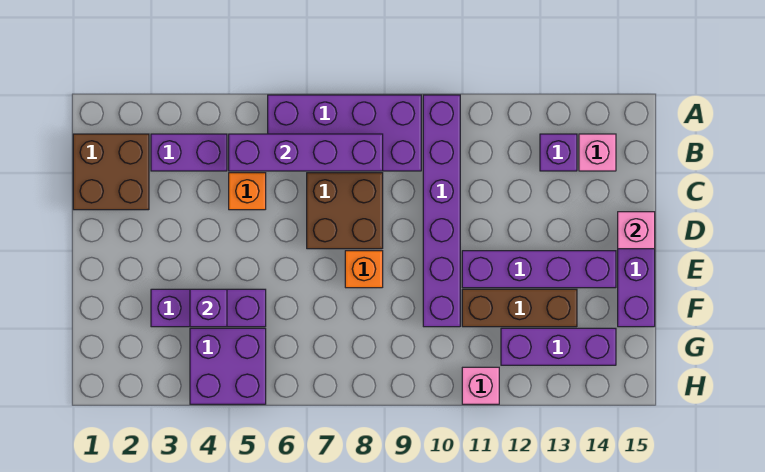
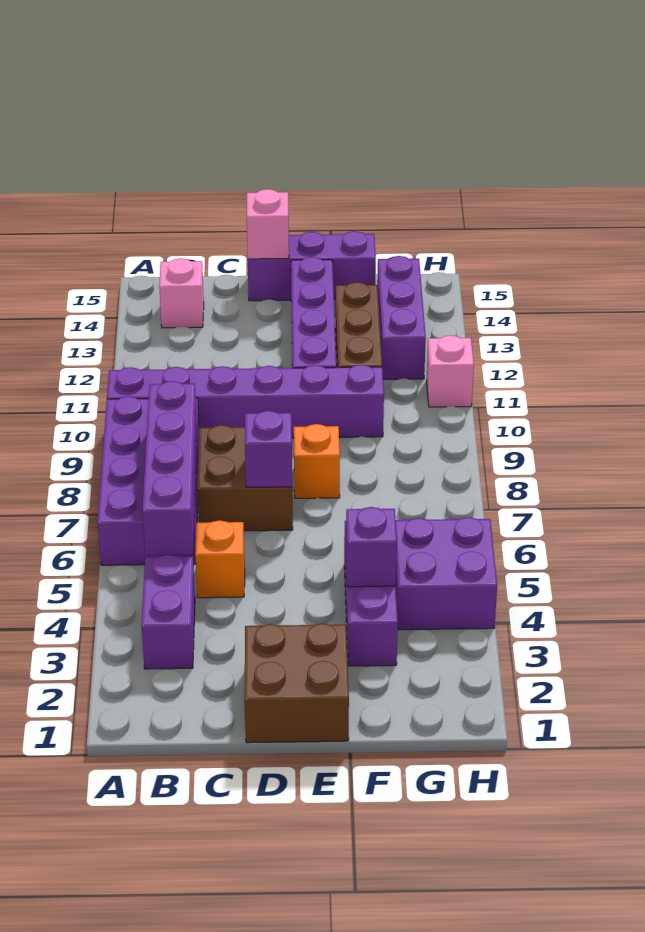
brown brick B1:C2 level 1 -> brown brick D1:E2 level 1
purple brick B13 level 1 -> purple brick D7 level 2

